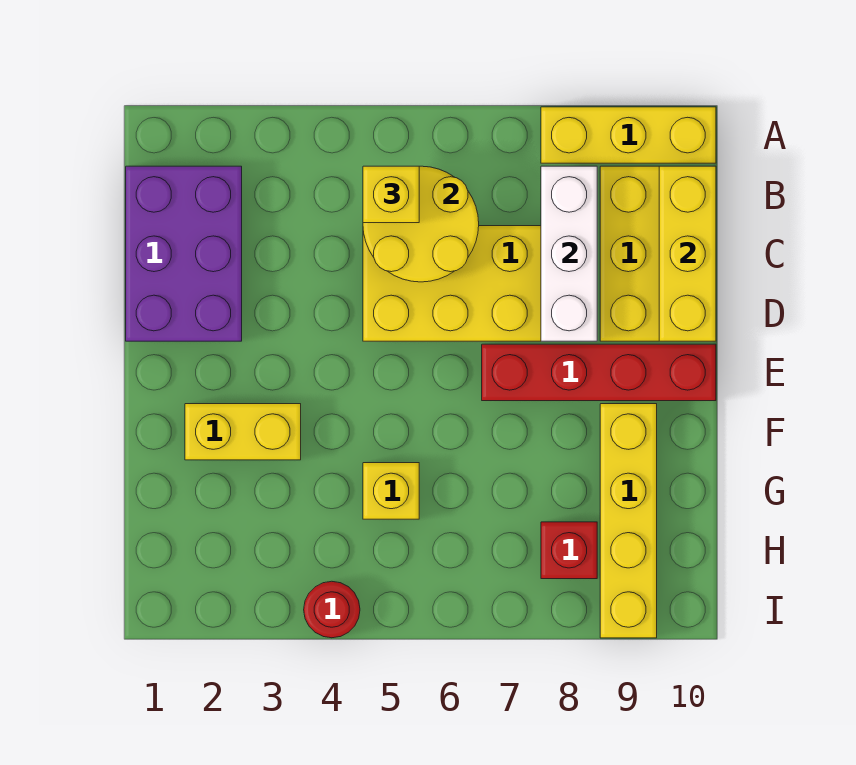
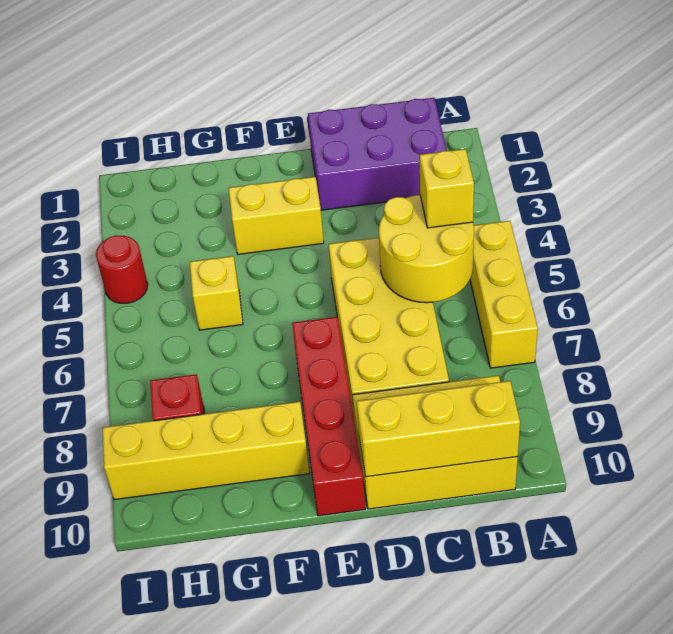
yellow brick A8:A10 level 1 -> yellow brick A5:A7 level 1
white brick B8:D8 level 2 -> none
yellow brick F2:F3 level 1 -> yellow brick E3:F3 level 1

